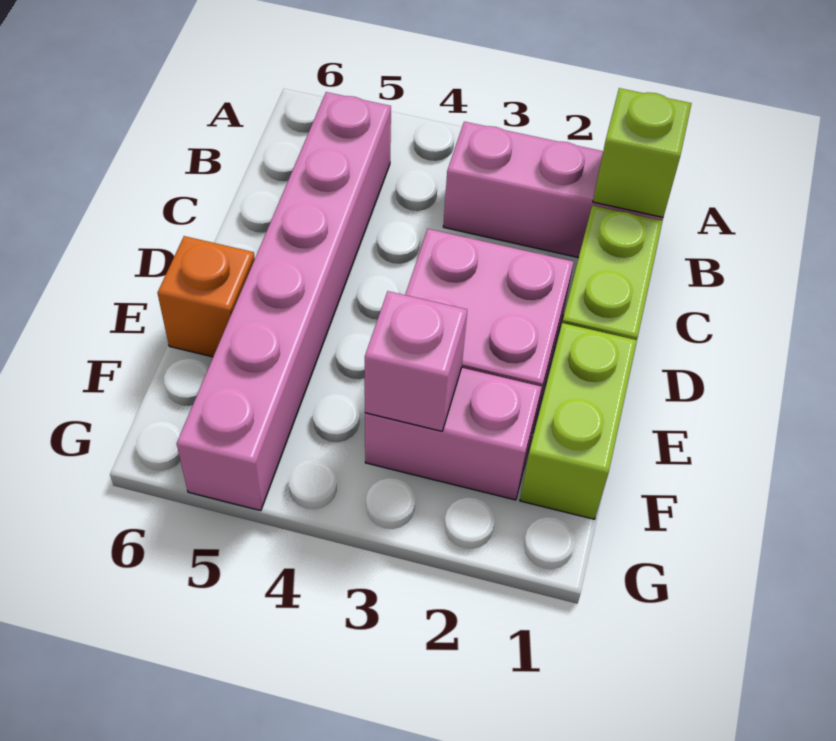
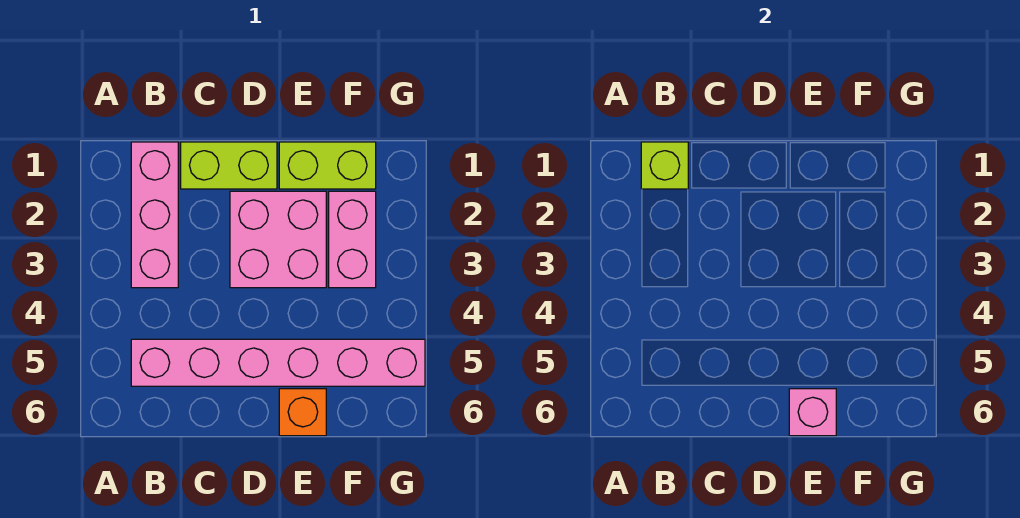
pink brick F3 level 2 -> pink brick E6 level 2

